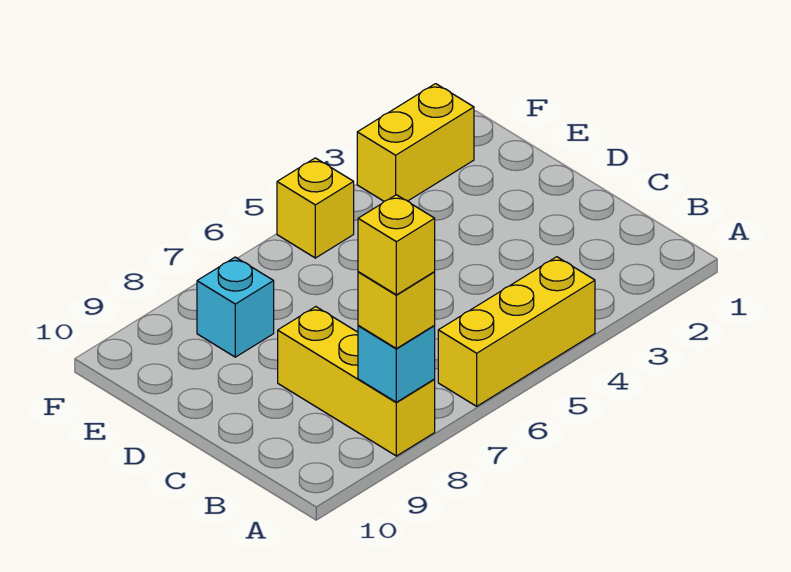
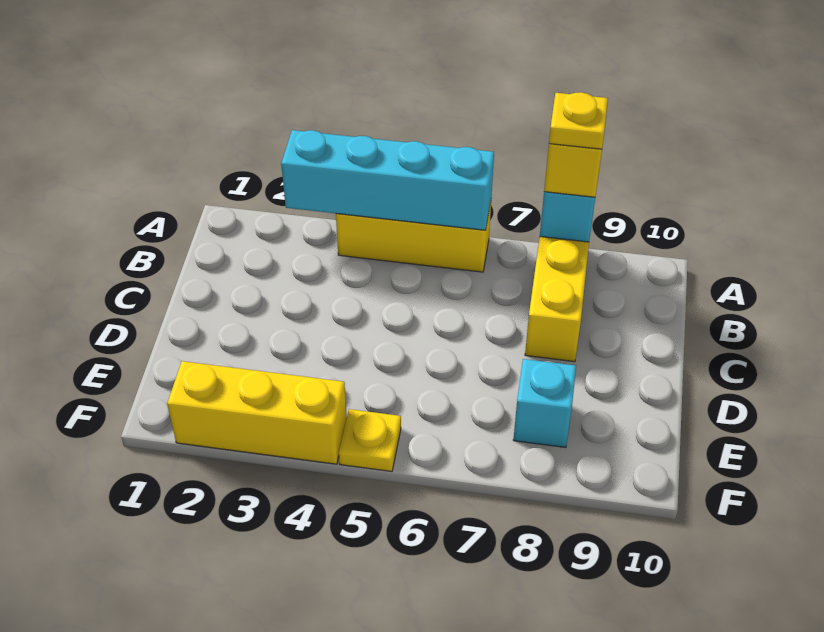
none -> cyan brick A3:A6 level 2
yellow brick A8 level 4 -> yellow plate A8 level 4
yellow brick F2:F3 level 1 -> yellow brick F2:F4 level 1
yellow brick F5 level 1 -> yellow plate F5 level 1

